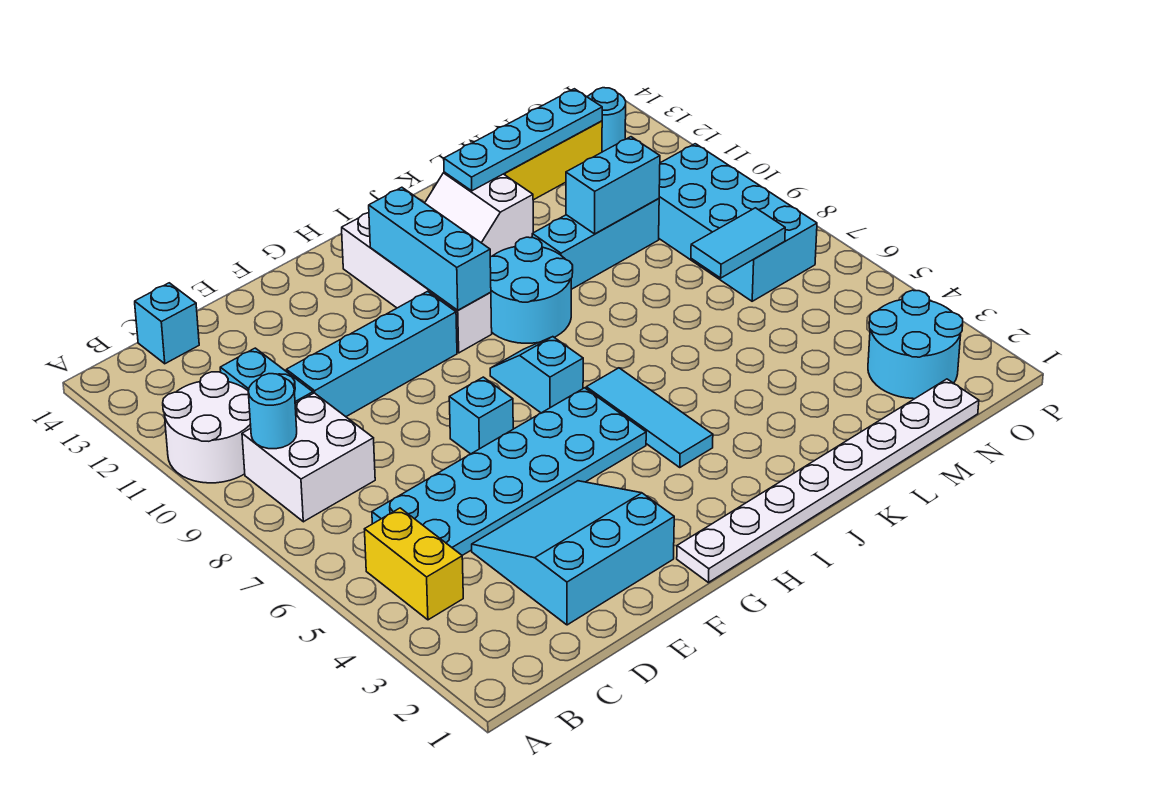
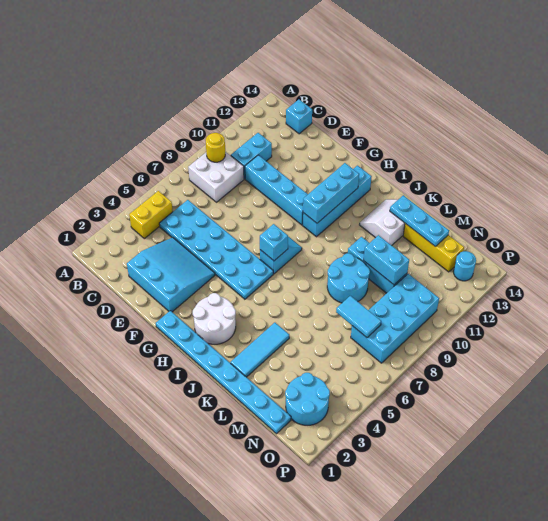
white round brick A10:B11 level 1 -> white round brick H2:I3 level 1
cyan round brick B9 level 2 -> yellow round brick B9 level 2
cyan brick F7 level 1 -> cyan brick H7 level 2
white plate G1:N1 level 1 -> cyan plate G1:N1 level 1
white brick H10:H13 level 1 -> cyan brick H10:H13 level 1
cyan tile I4:I6 level 1 -> cyan tile K2:K4 level 1
cyan round brick I9:J10 level 1 -> cyan round brick K8:L9 level 1
cyan plate K13:N13 level 2 -> cyan plate K13:M13 level 2

